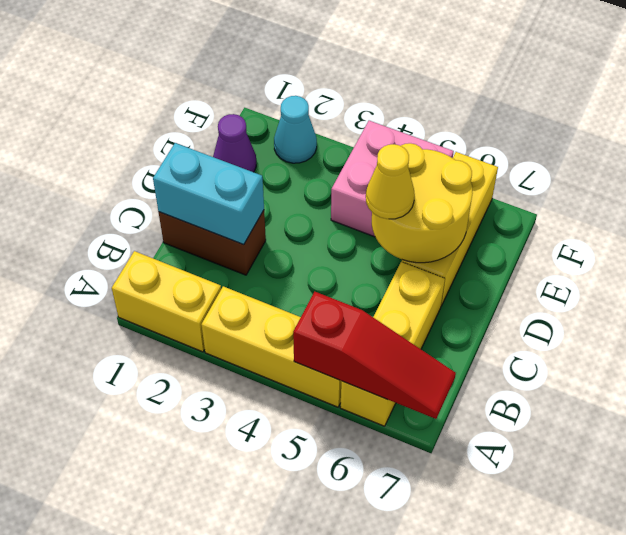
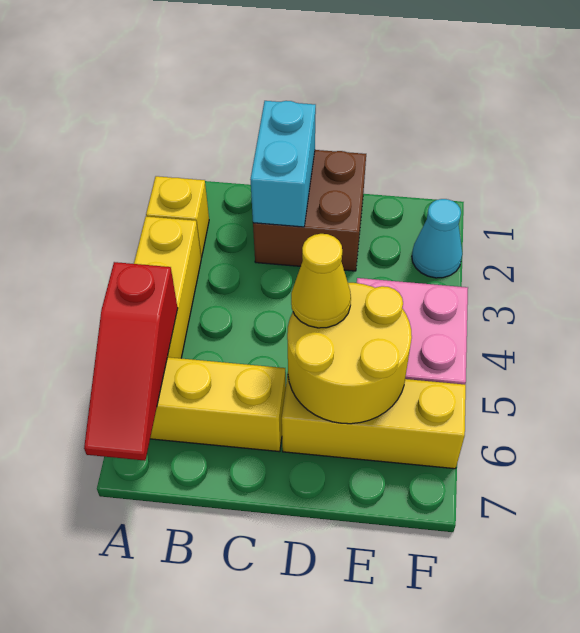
yellow brick A1:A2 level 1 -> yellow brick A2 level 1
brown brick C1:C2 level 1 -> brown brick C1:D2 level 1
purple cone E1 level 1 -> none

